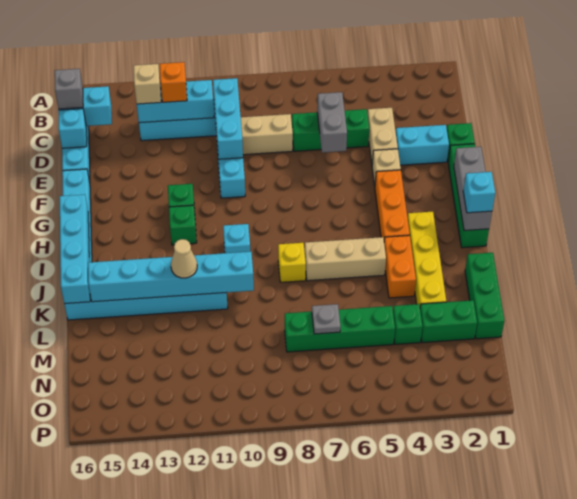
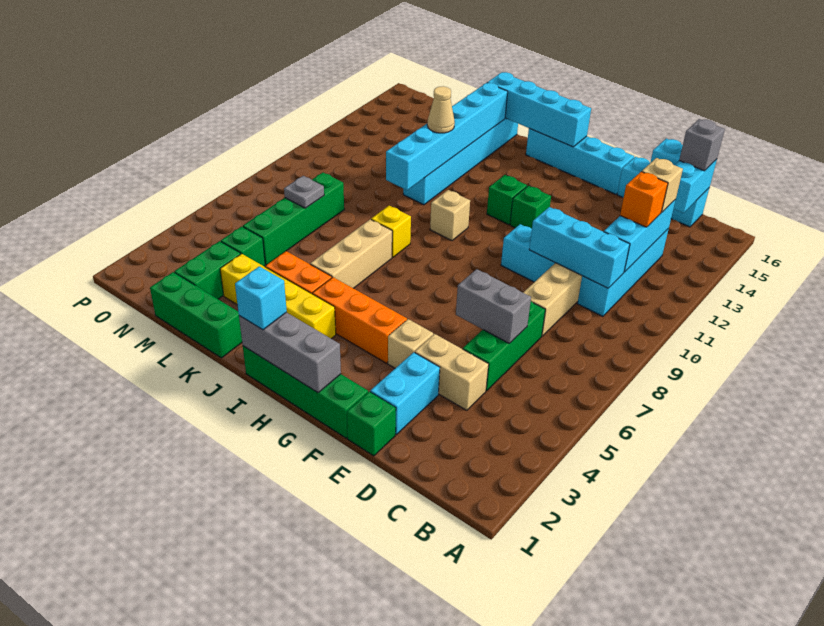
cyan brick I10 level 1 -> tan brick I10 level 1

